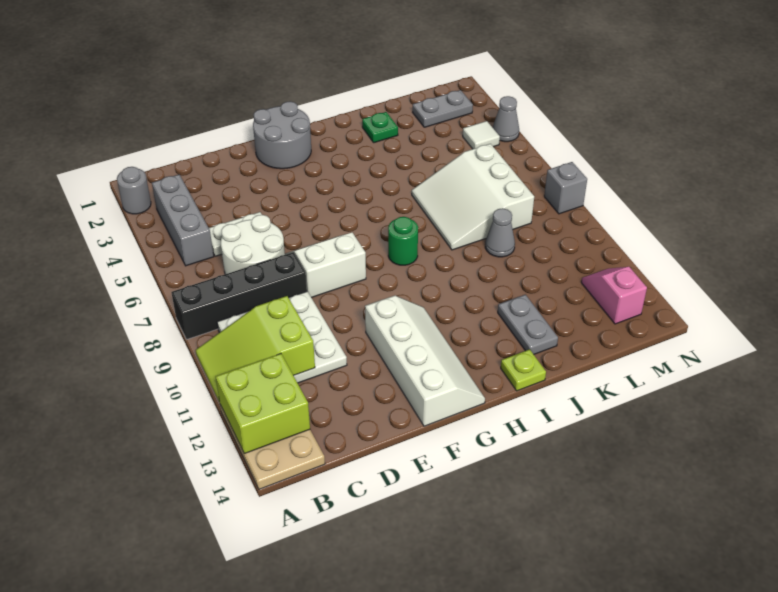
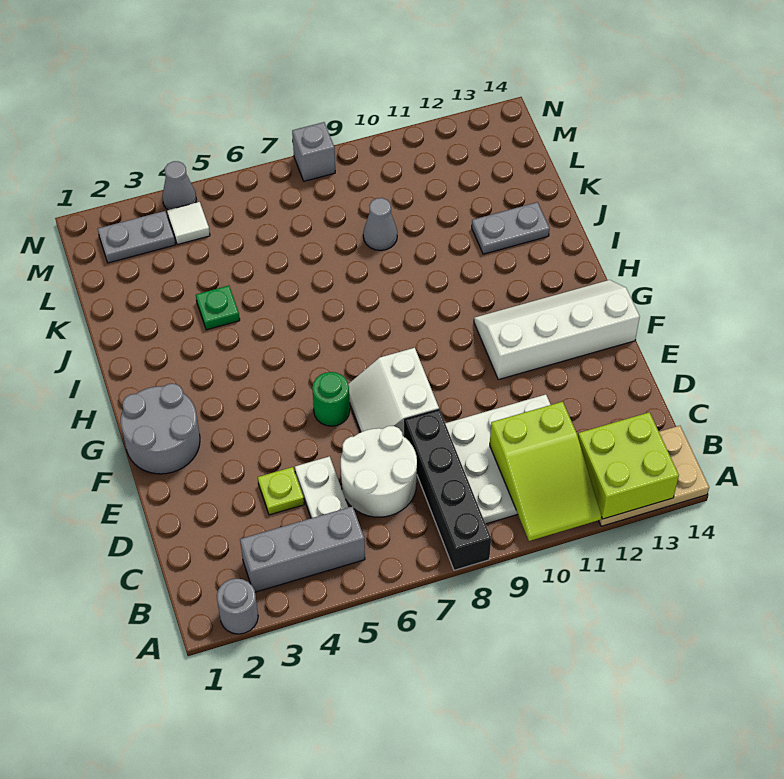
green round brick H8 level 1 -> green round brick F6 level 1
lime plate I14 level 1 -> lime plate D4 level 1
green plate J2 level 1 -> green plate J4 level 1
white slope J6:L8 level 1 top L -> none
grey plate L2:M2 level 1 -> grey plate M2:M3 level 1
pink slope M12:M13 level 1 top 13 -> none

